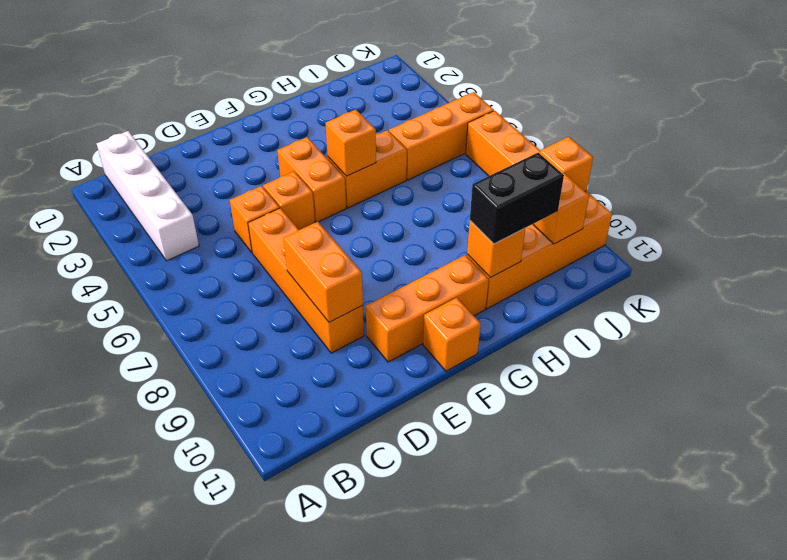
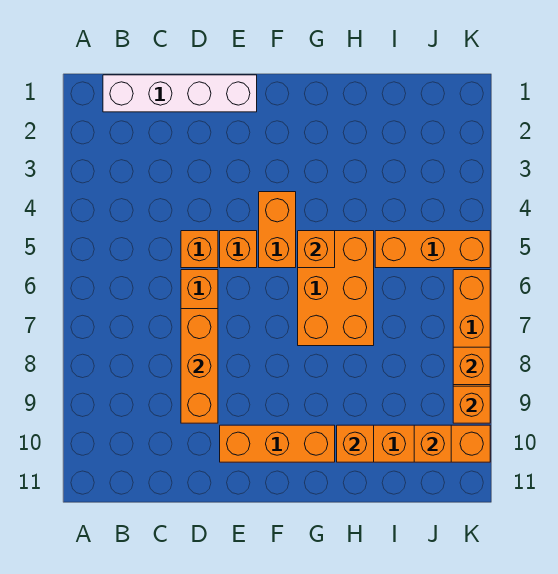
white brick B1:B4 level 1 -> white brick B1:E1 level 1
orange brick D8:D9 level 2 -> orange brick D7:D9 level 2
orange brick F11 level 1 -> orange brick K8 level 2
orange brick G5:H5 level 1 -> orange brick G5:H7 level 1
black brick H10:I10 level 3 -> none

